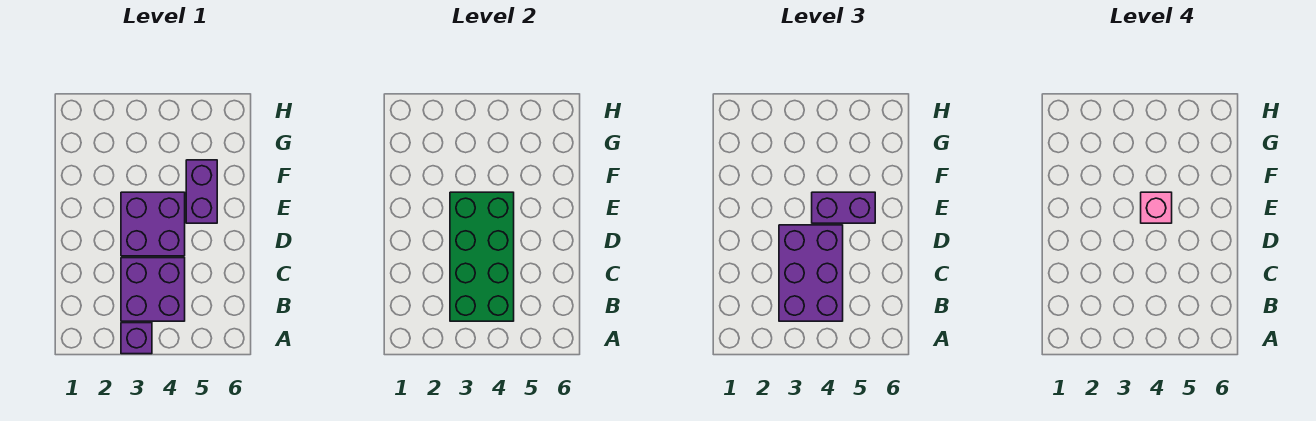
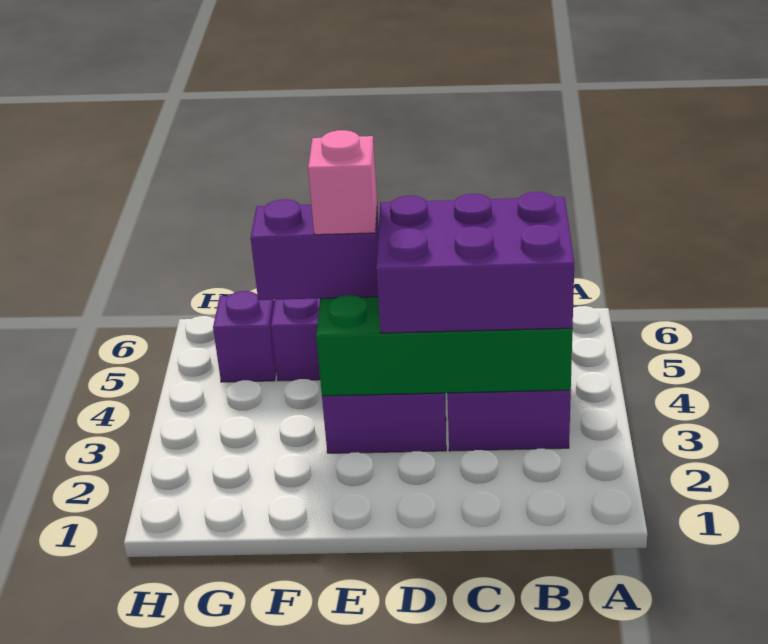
purple brick A3 level 1 -> purple brick G5 level 1
purple brick E4:E5 level 3 -> purple brick E4:F4 level 3

